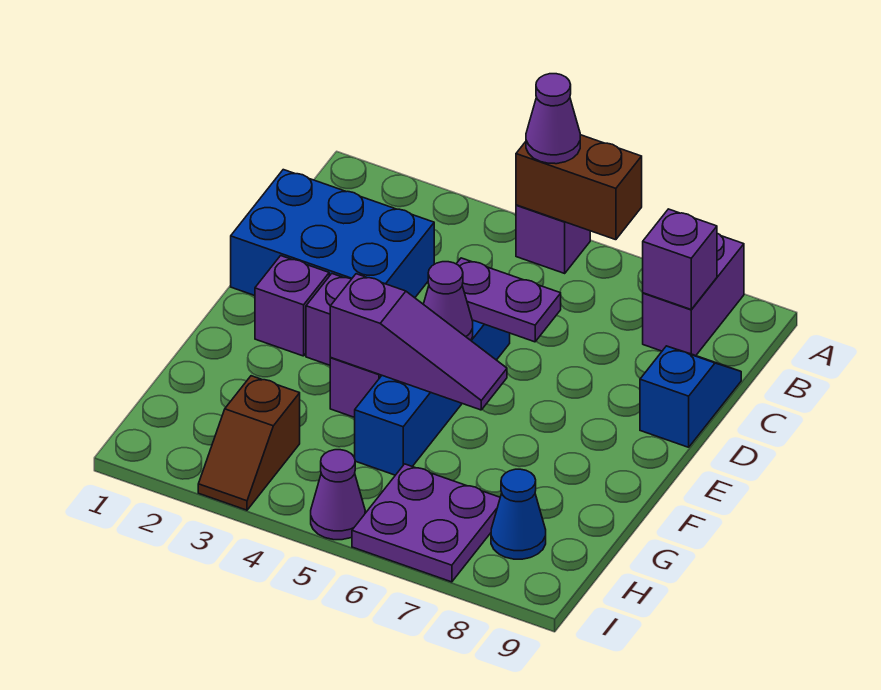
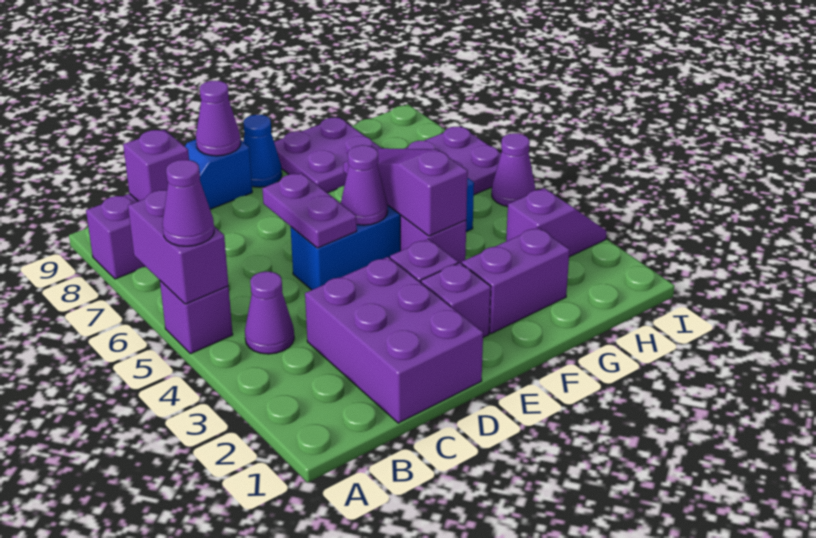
brown brick A5:A6 level 2 -> purple brick A5:A6 level 2
none -> purple cone B4 level 1
blue brick C1:D3 level 1 -> purple brick C1:D3 level 1
none -> purple cone D9 level 2
none -> purple brick F2:G2 level 1
none -> purple plate F8:G9 level 1
brown slope H3:I3 level 1 top H -> purple slope H3:I3 level 1 top H
blue cone H8 level 1 -> blue cone E9 level 1

